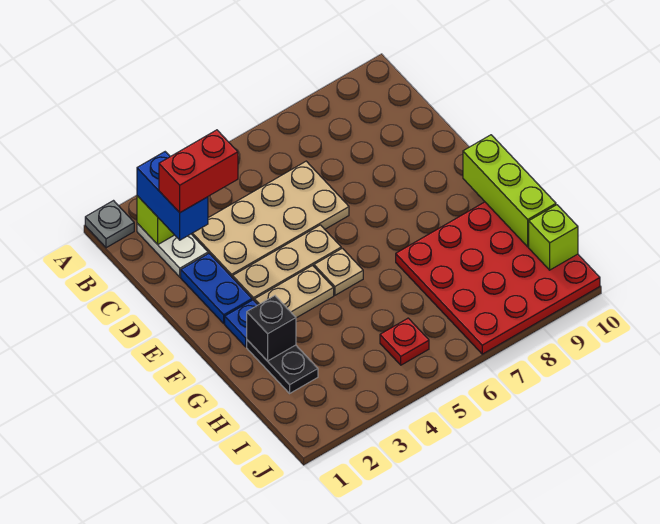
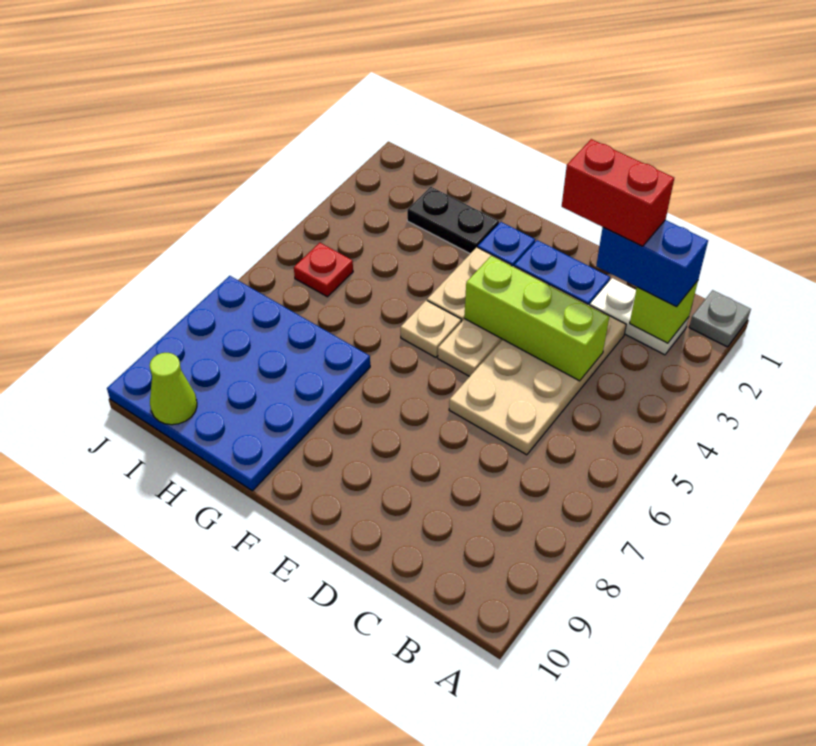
red brick C2:C3 level 4 -> red brick C2:D2 level 4
lime brick F10:H10 level 2 -> lime brick C4:E4 level 2
black brick G2 level 2 -> none
red plate G7:J10 level 1 -> blue plate G7:J10 level 1
lime brick I10 level 2 -> lime cone I10 level 2

